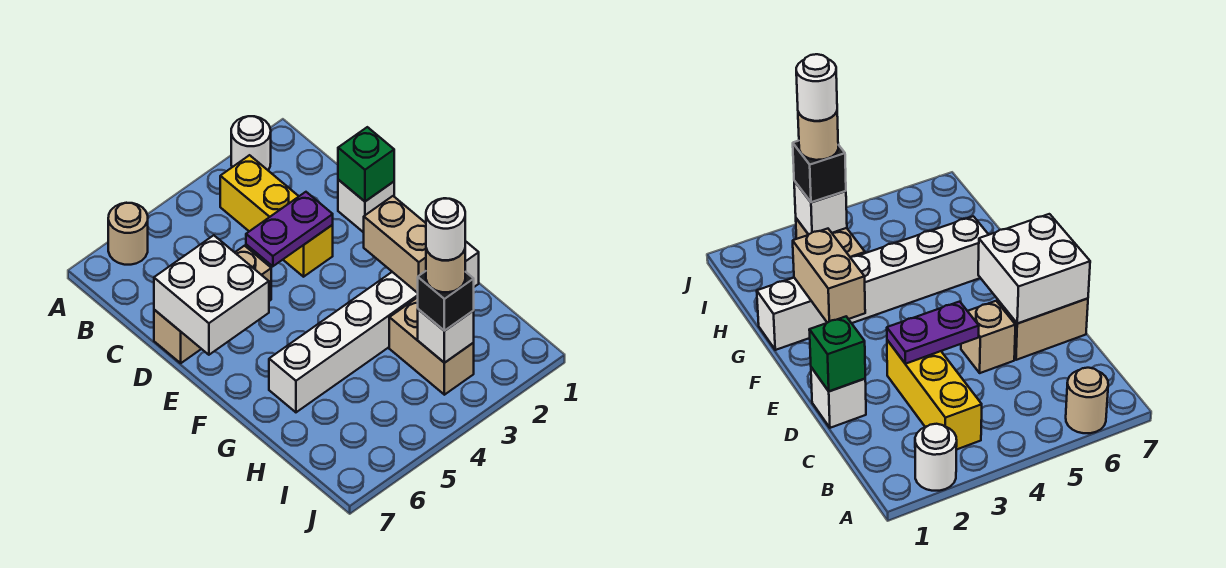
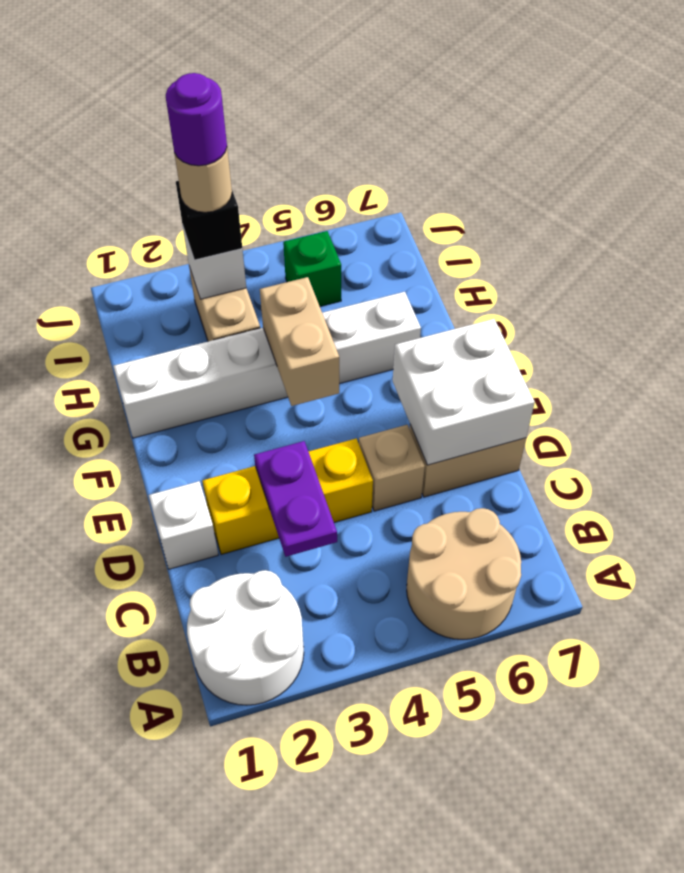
white round brick A2 level 1 -> white round brick A1:B2 level 1
tan round brick A6 level 1 -> tan round brick A5:B6 level 1
yellow brick B3:D3 level 1 -> yellow brick D2:D4 level 1
green brick D1 level 2 -> green brick I5 level 1
purple plate D3:D4 level 2 -> purple plate C3:D3 level 2
tan brick F2:G2 level 2 -> tan brick F4:G4 level 2
white round brick I3 level 5 -> purple round brick I3 level 5

